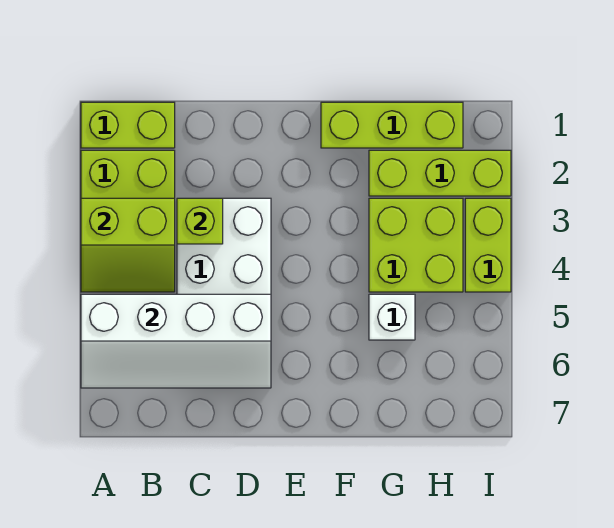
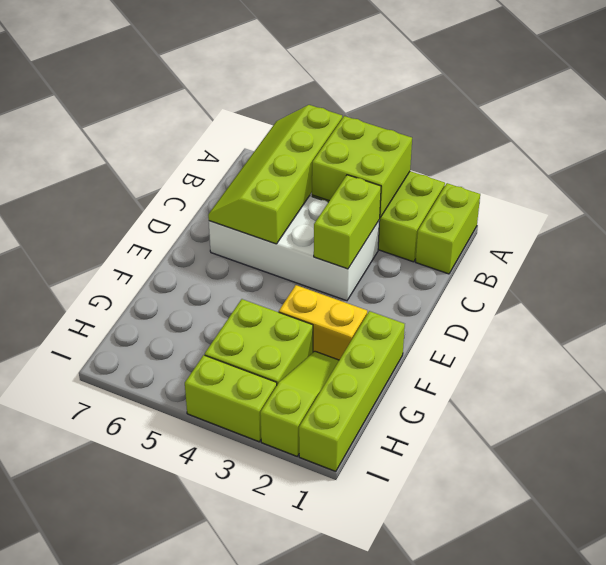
lime slope A3:B4 level 2 top 3 -> lime brick A3:B4 level 2
white slope A5:D6 level 2 top 5 -> lime slope A5:D6 level 2 top 5
lime brick C3 level 2 -> lime brick C3:D3 level 2
lime brick F1:H1 level 1 -> lime brick F1:I1 level 1
none -> yellow brick F2:F3 level 1
lime brick G2:I2 level 1 -> lime slope G2:I2 level 1 top I
white brick G5 level 1 -> none

